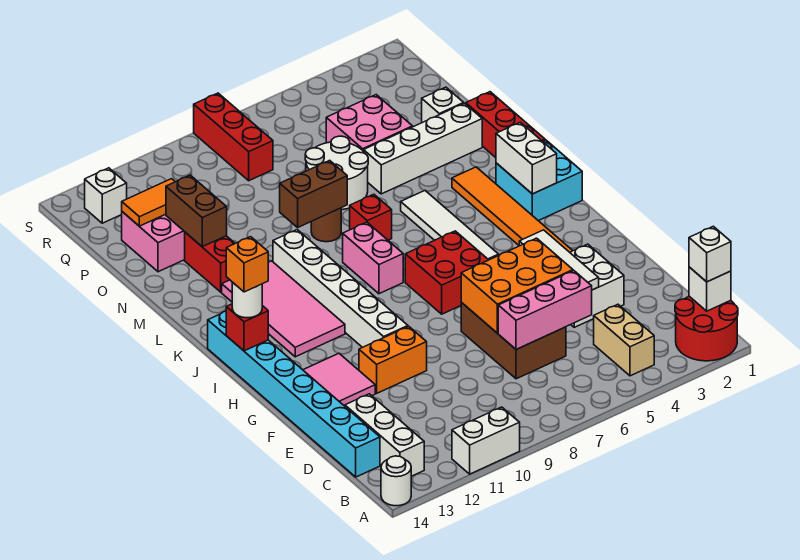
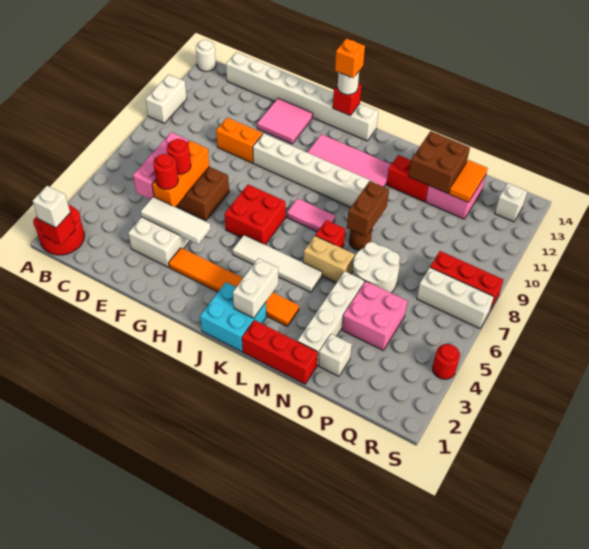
white brick B1 level 2 -> red brick B1 level 2
tan brick B4:C4 level 1 -> tan brick L6:M6 level 1
white brick B13:D13 level 1 -> white brick Q7:S7 level 1
cyan brick C14:J14 level 1 -> white brick C14:J14 level 1
orange brick E5:F7 level 2 -> orange brick E5:E7 level 2
none -> red round brick E5 level 3
none -> red round brick E6 level 3
orange brick F10:F11 level 1 -> orange brick E10:F10 level 1
white brick J2:K2 level 2 -> white brick K2:K3 level 2
pink brick J8:K8 level 1 -> pink tile J8:K8 level 1
brown brick N12:O12 level 2 -> brown brick N12:O13 level 2
none -> red round brick S4 level 1

